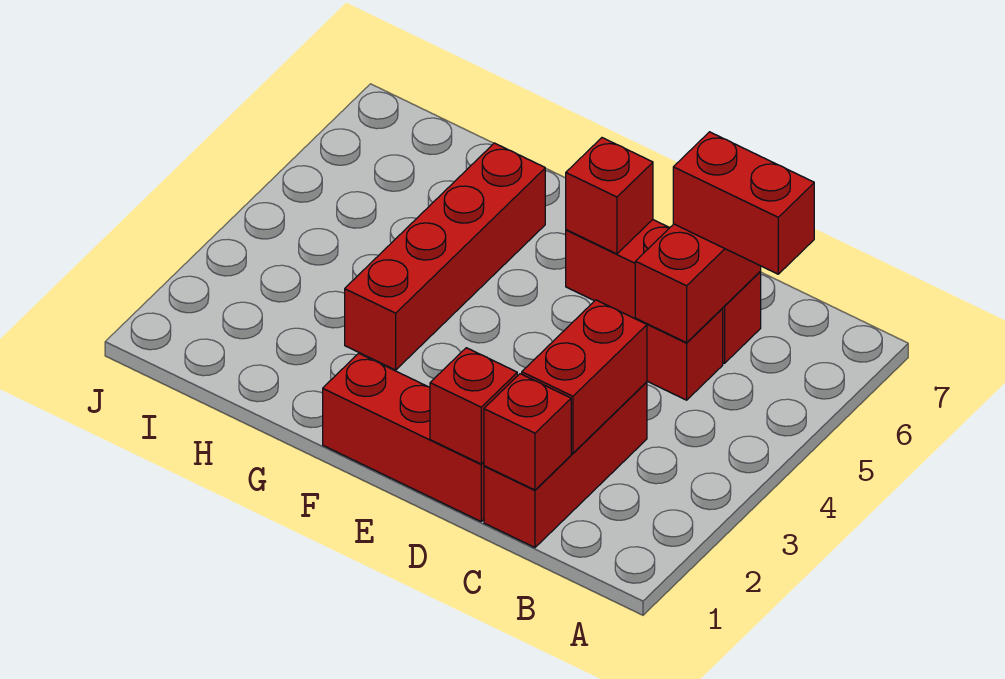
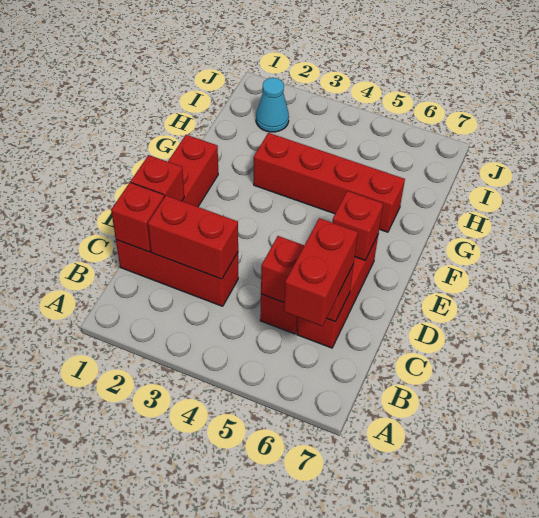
none -> cyan cone I2 level 1

